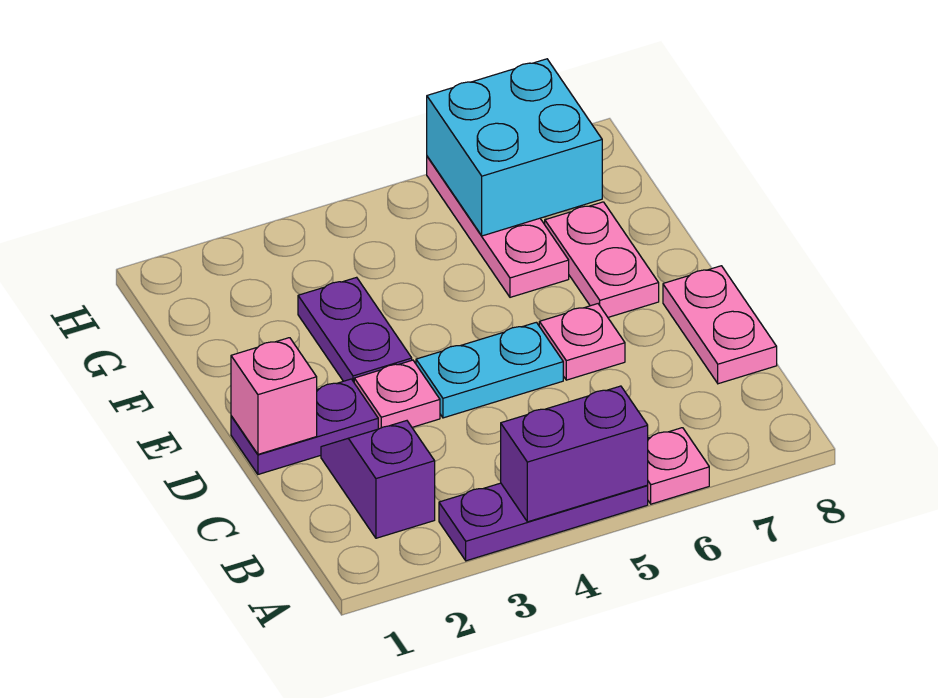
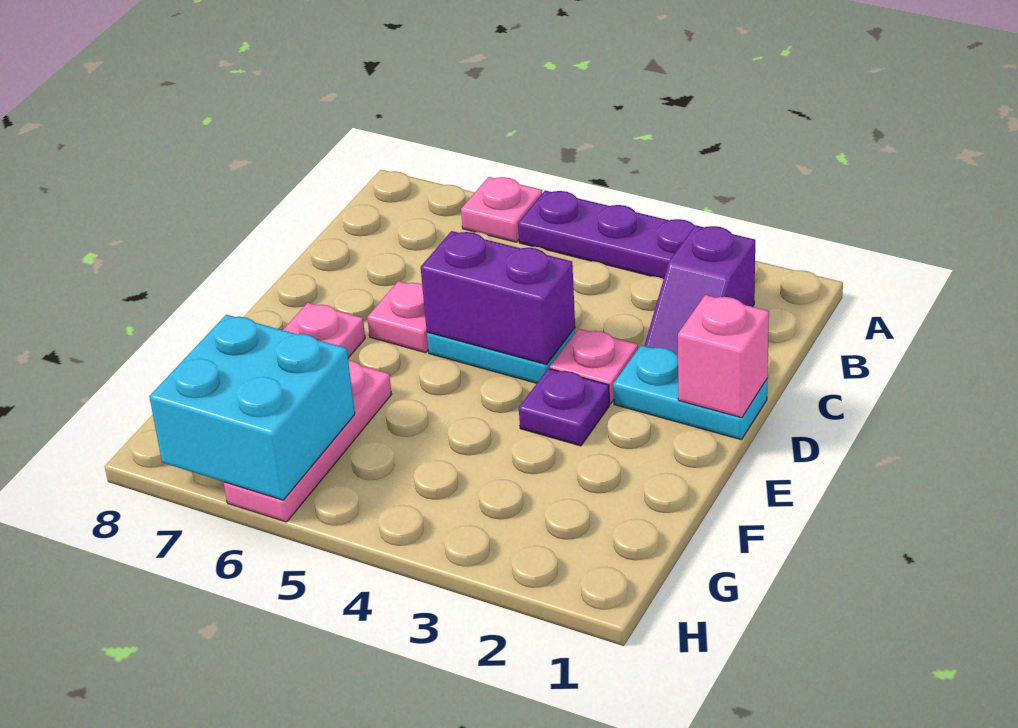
purple brick A4:A5 level 2 -> purple brick D4:D5 level 2
pink plate C8:D8 level 1 -> none
purple plate D1:D2 level 1 -> cyan plate D1:D2 level 1
purple plate E3:F3 level 1 -> purple plate E3 level 1

